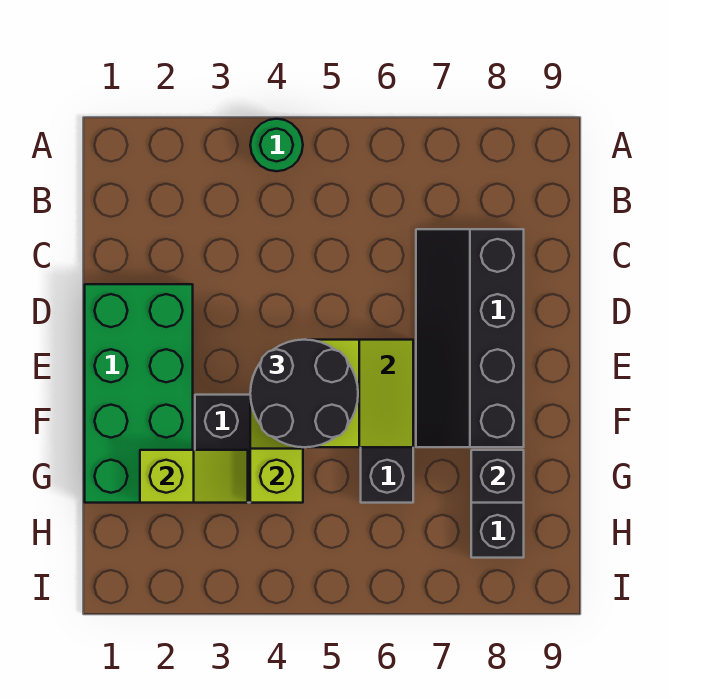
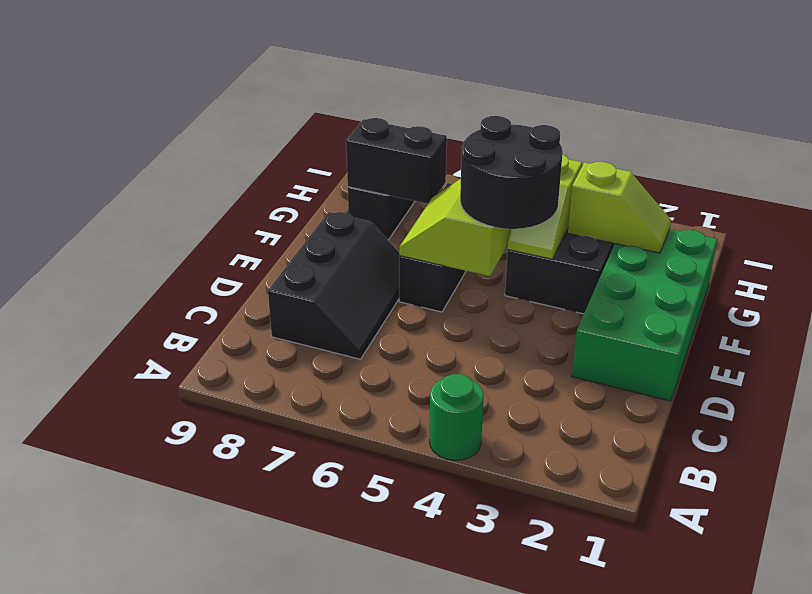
black slope C7:F8 level 1 top 8 -> black slope C7:E8 level 1 top 8
lime slope G2:G3 level 2 top 2 -> lime slope G2:G3 level 2 top 3
black brick G8 level 2 -> black brick G7:G8 level 2

